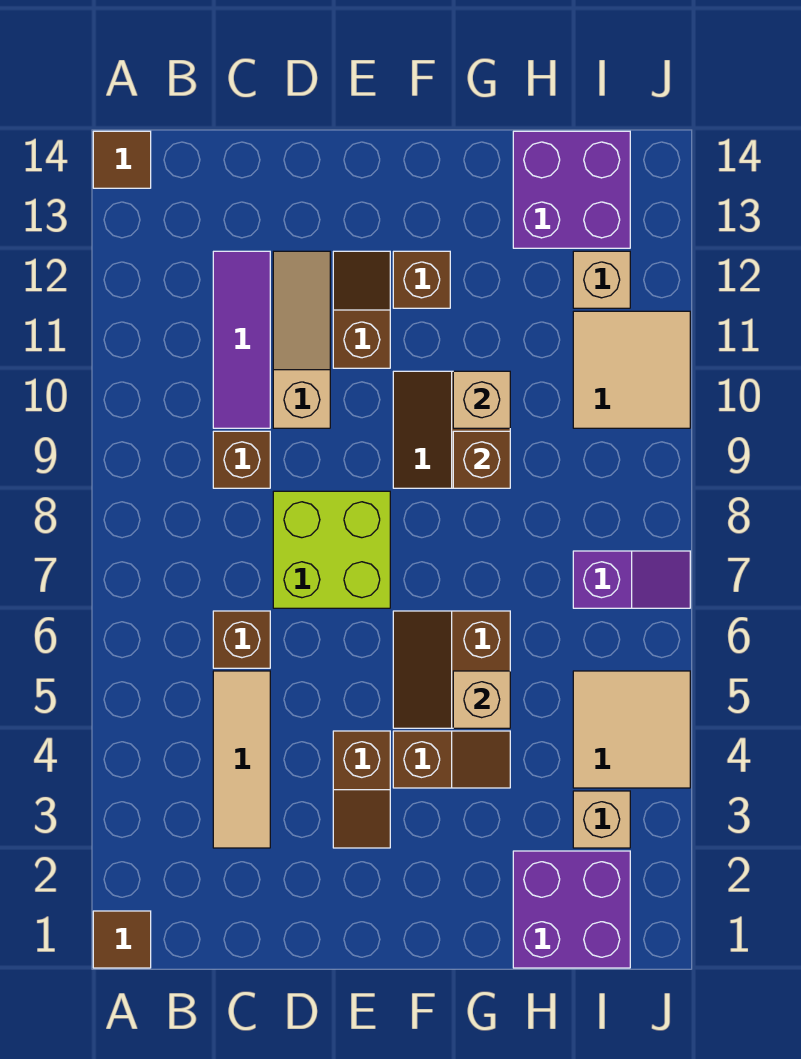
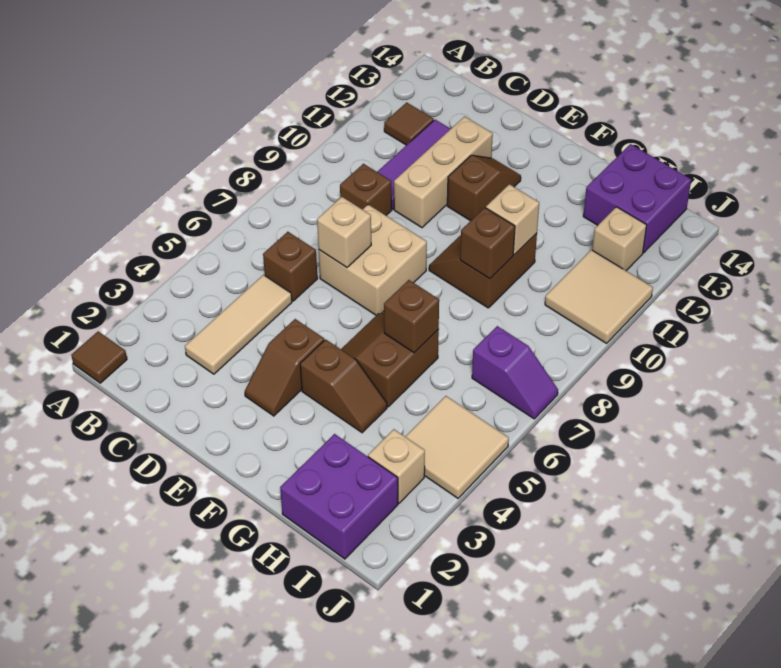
brown tile A14 level 1 -> brown tile B12 level 1
lime brick D7:E8 level 1 -> tan brick D7:E8 level 1
tan slope D10:D12 level 1 top 10 -> tan brick D10:D12 level 1
brown brick F12 level 1 -> brown brick G6 level 2
tan brick G5 level 2 -> tan brick D7 level 2

